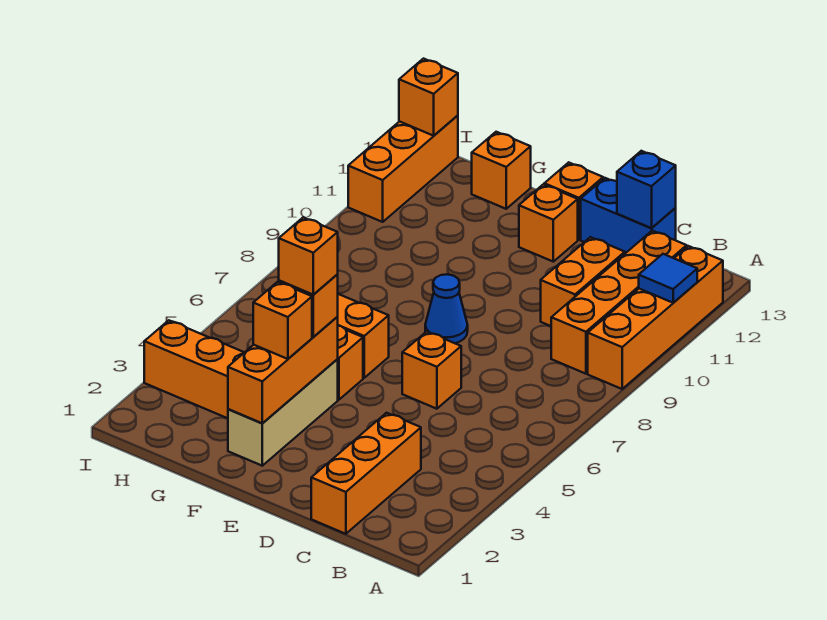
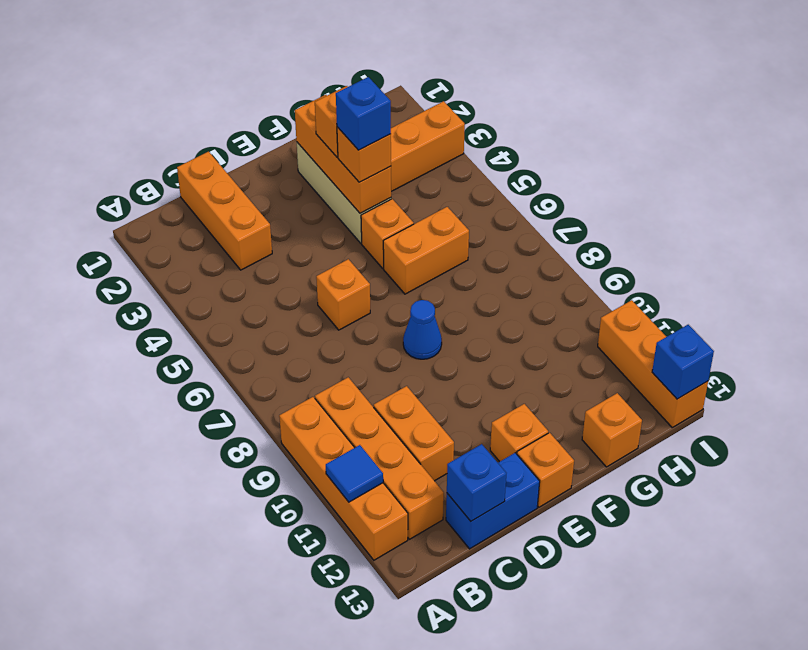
orange brick F4 level 4 -> blue brick F4 level 4
orange brick I13 level 2 -> blue brick I13 level 2

